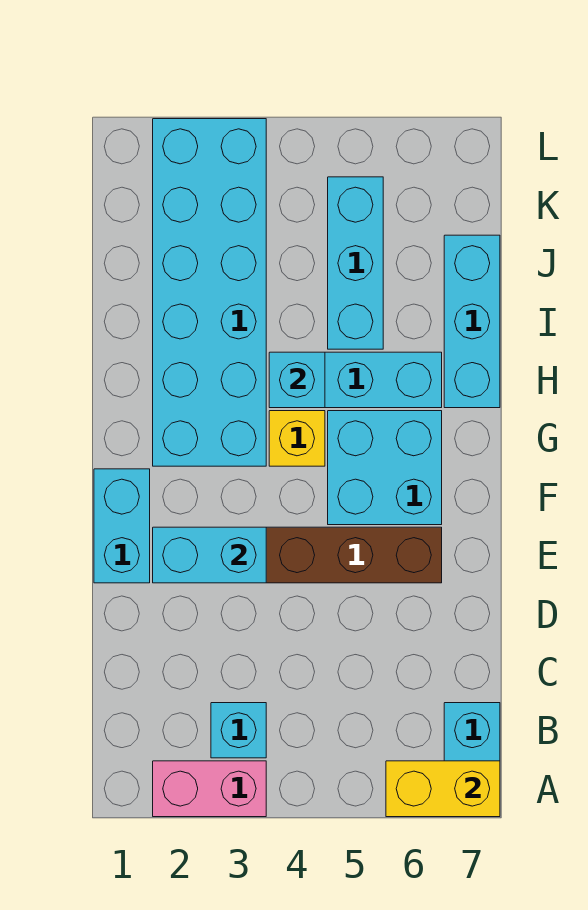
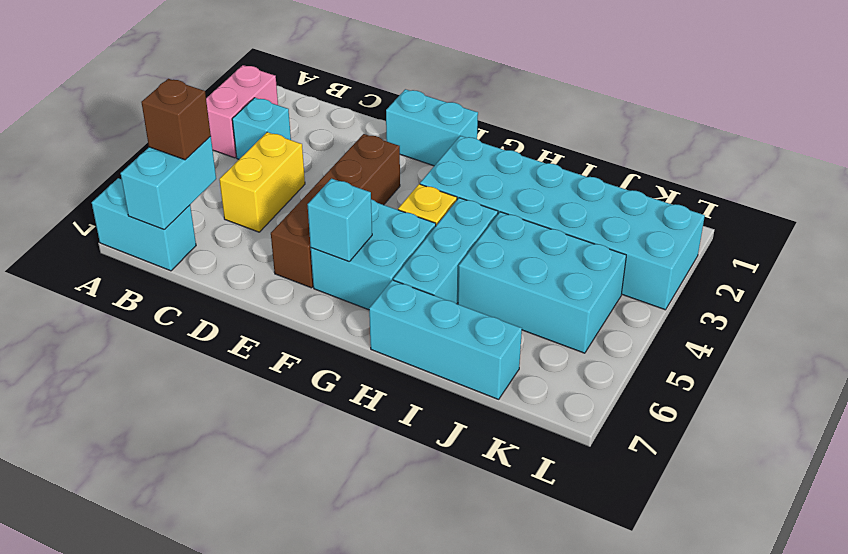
yellow brick A6:A7 level 2 -> yellow brick C4:C5 level 1
none -> brown brick B6 level 3
cyan brick E2:E3 level 2 -> cyan brick B6:B7 level 2
cyan brick H4 level 2 -> cyan brick F6 level 2
cyan brick I5:K5 level 1 -> cyan brick I4:K5 level 1

